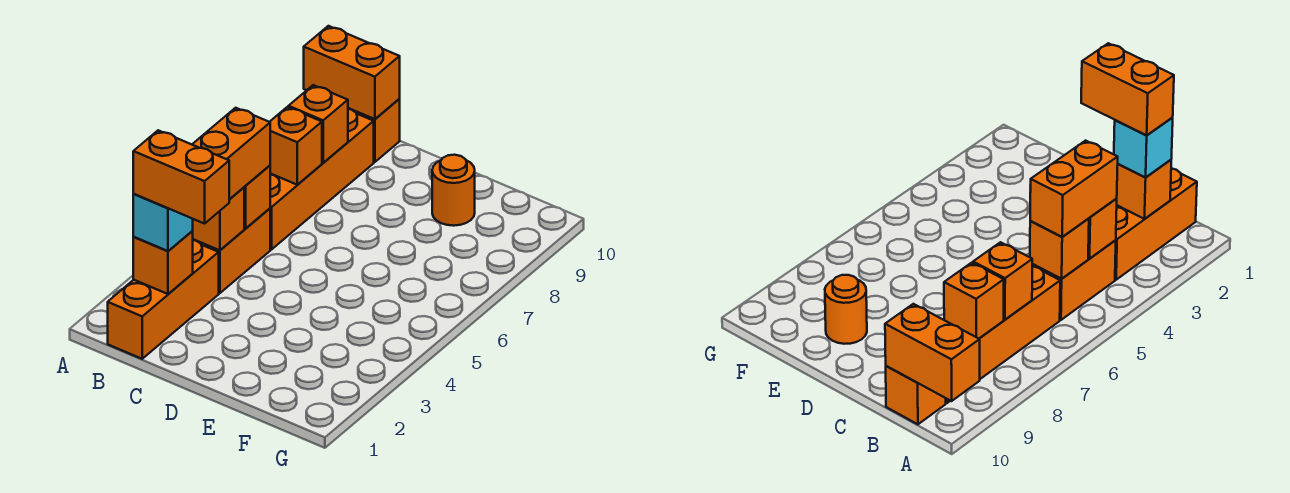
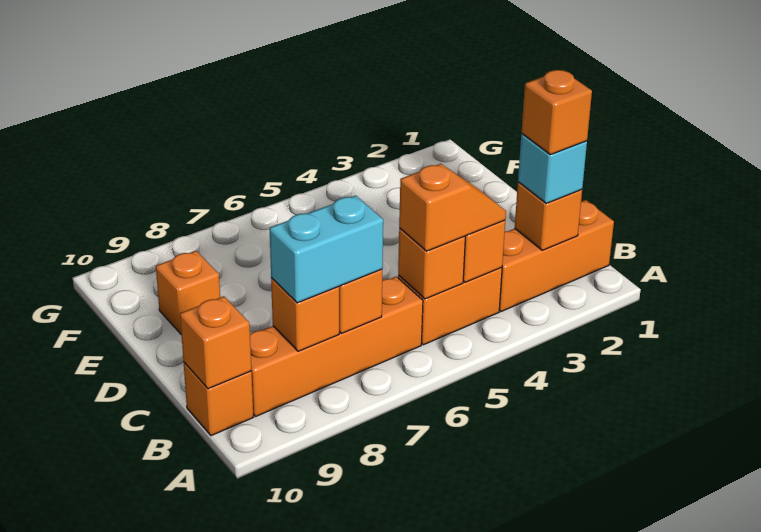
orange brick A10:B10 level 2 -> orange brick B10 level 2
orange brick B2:C2 level 4 -> orange brick B2 level 4
orange brick B4:B5 level 3 -> orange slope B4:B5 level 3 top 5
none -> cyan brick B7:B8 level 3
orange round brick E9 level 1 -> orange brick E9 level 1

